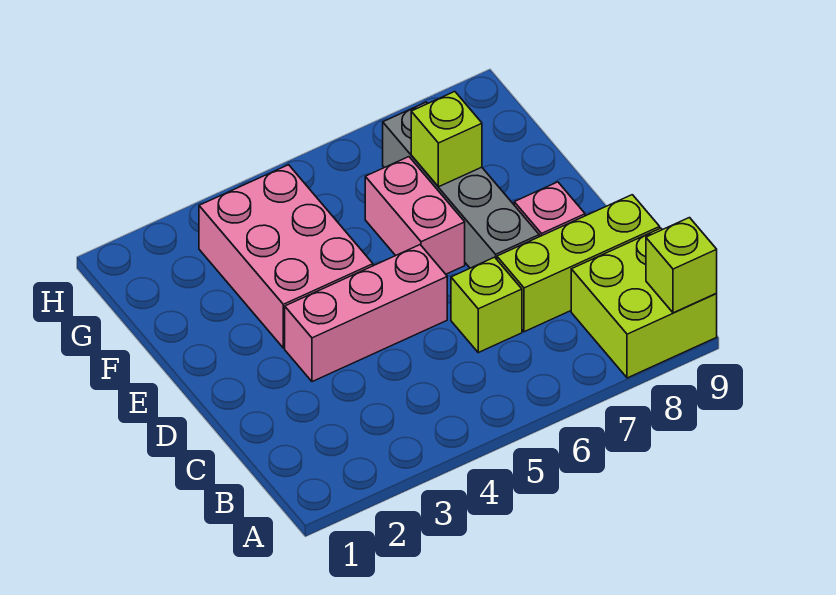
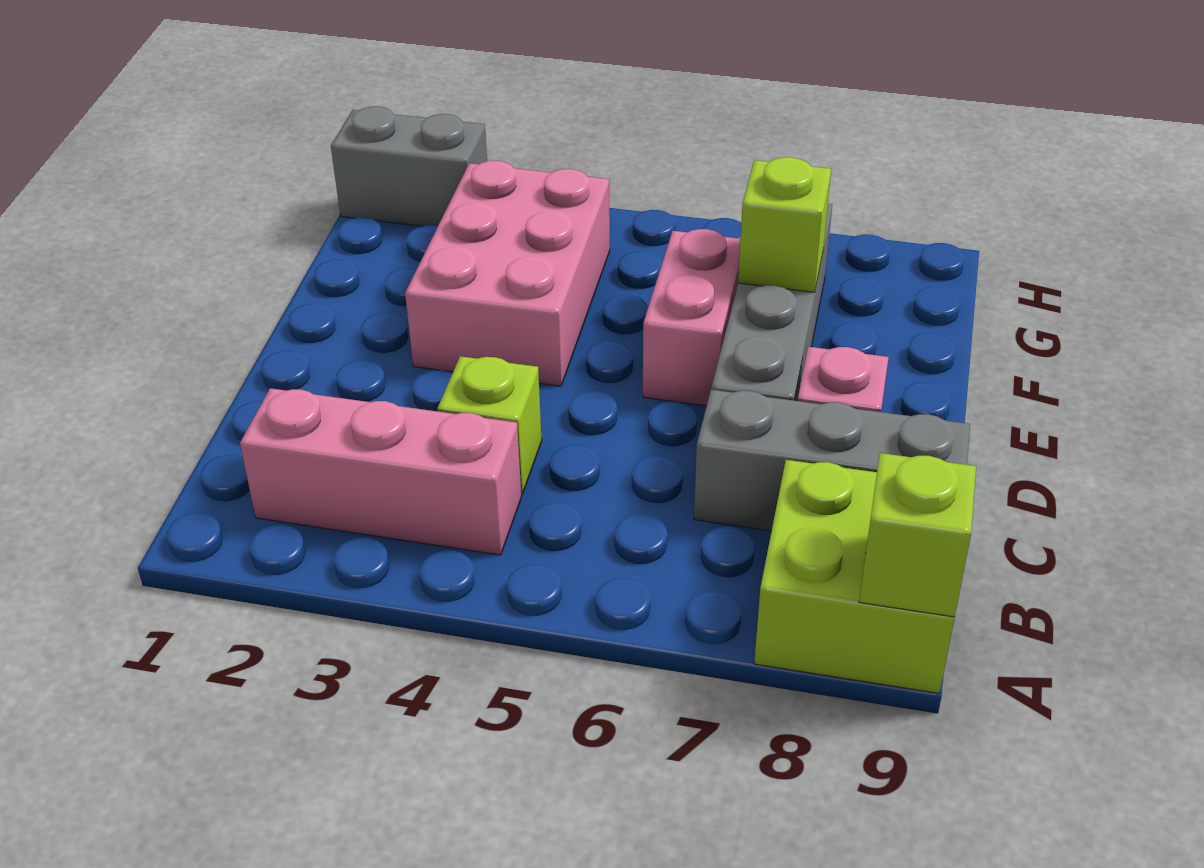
lime brick C6 level 1 -> lime brick C4 level 1
lime brick C7:C9 level 1 -> grey brick C7:C9 level 1
pink brick D3:D5 level 1 -> pink brick B2:B4 level 1
none -> grey brick H1:H2 level 1

